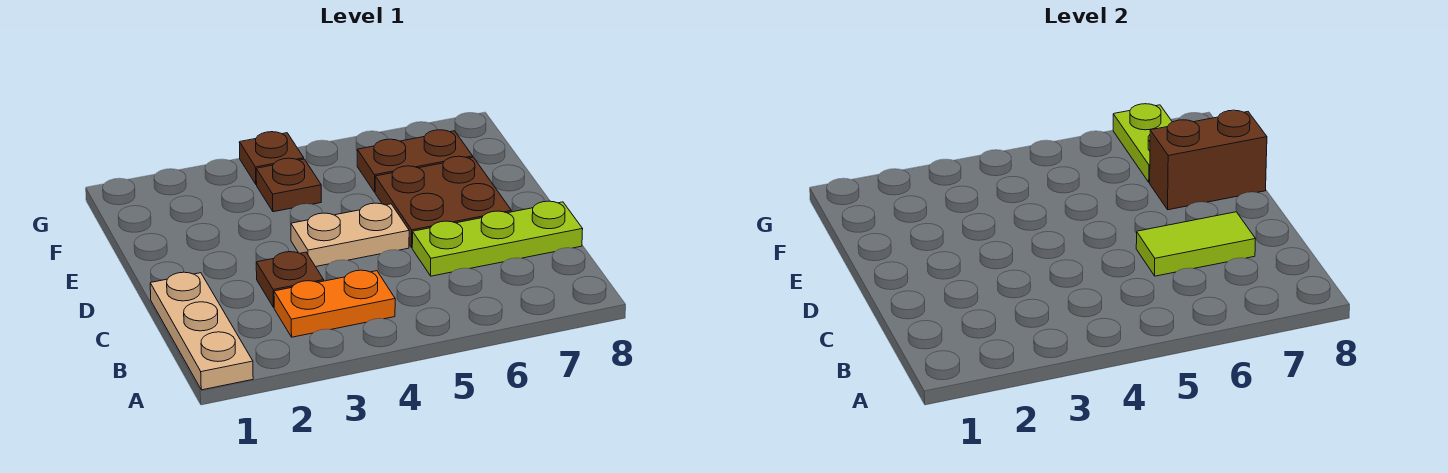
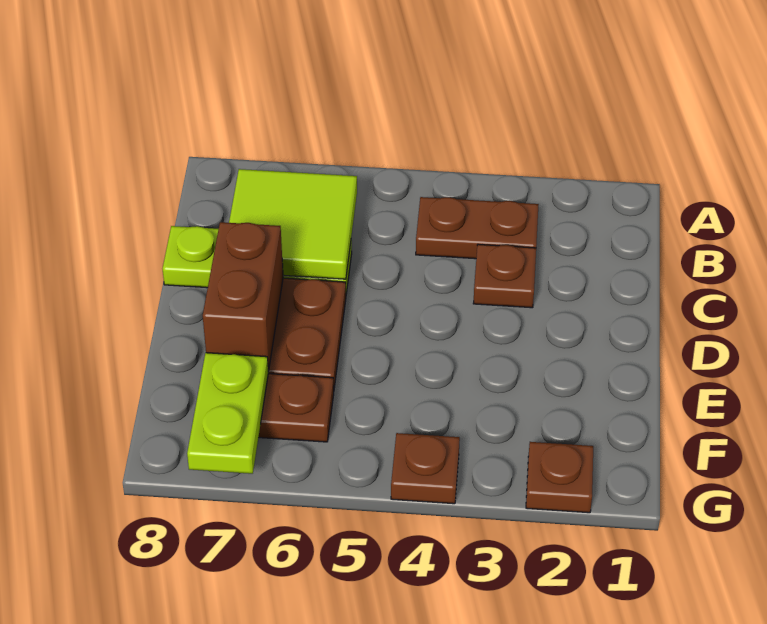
tan plate A1:C1 level 1 -> none
orange plate B3:B4 level 1 -> brown plate B3:B4 level 1
lime tile C6:C7 level 2 -> lime tile B6:C7 level 2
tan plate D4:D5 level 1 -> none
brown brick E7:E8 level 2 -> brown brick D7:E7 level 2
brown plate F4 level 1 -> brown plate G2 level 1

